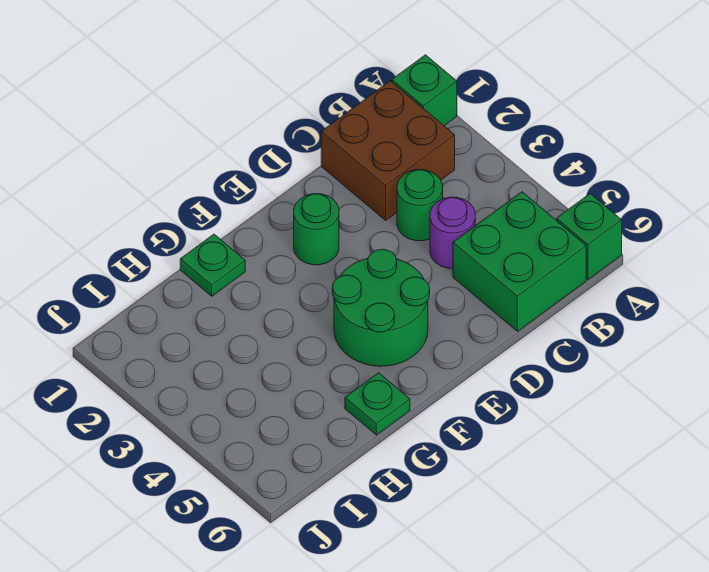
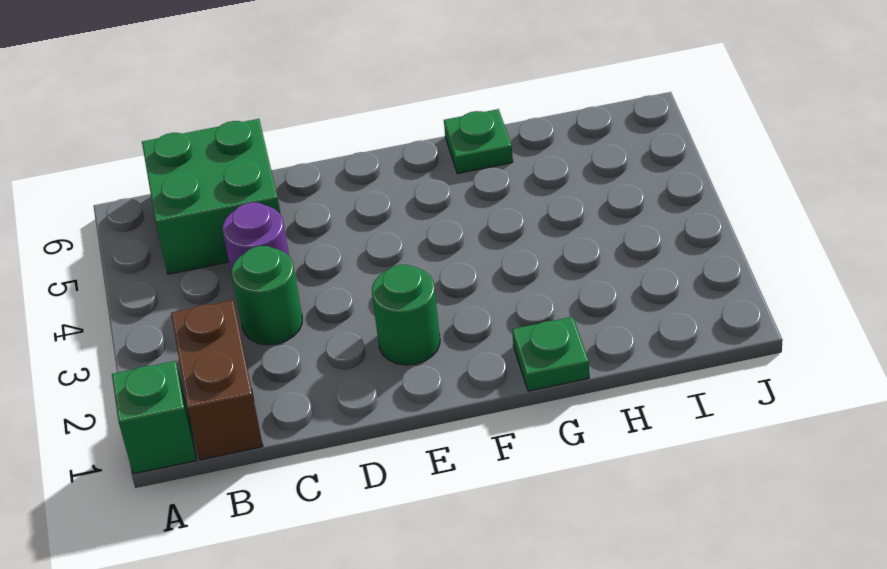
green brick A6 level 1 -> none
brown brick B1:C2 level 1 -> brown brick B1:B2 level 1
green round brick E4:F5 level 1 -> none

